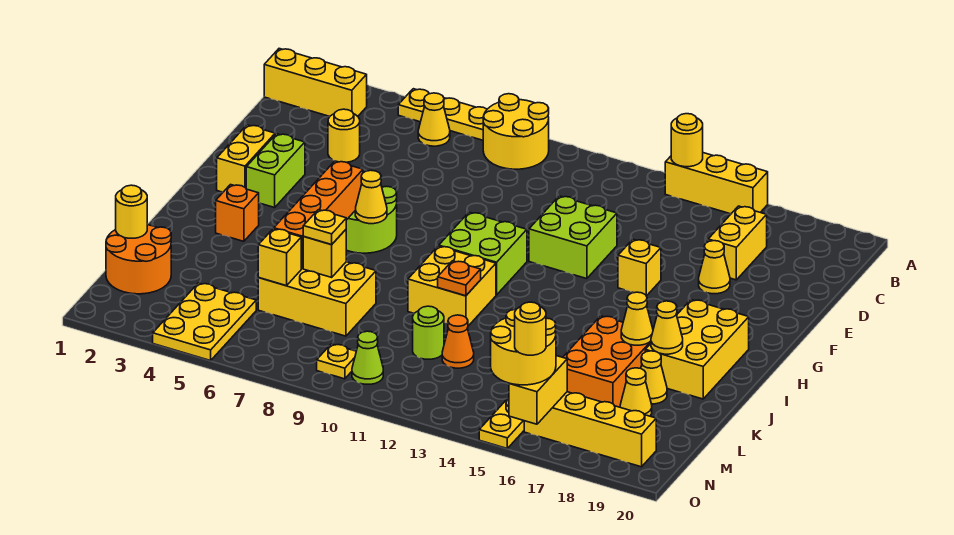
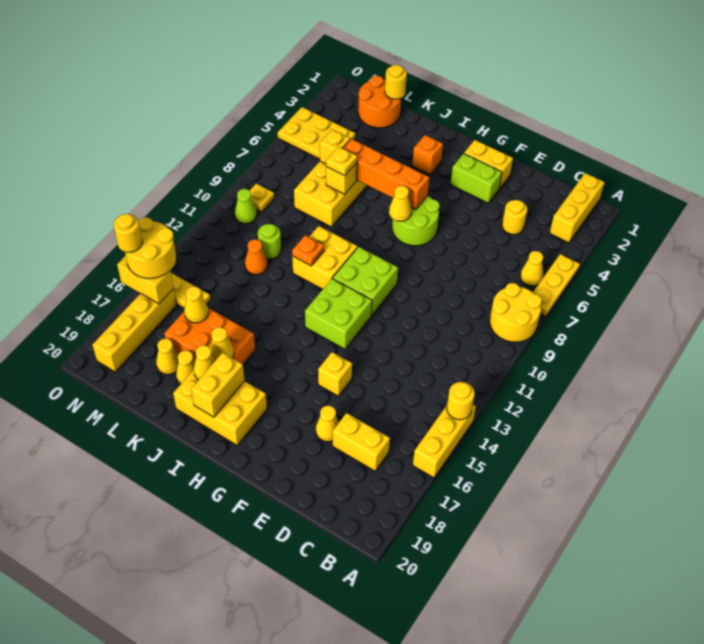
lime brick E12:F13 level 1 -> lime brick G12:H13 level 1
none -> yellow brick I18:I19 level 2
none -> yellow cone L16 level 2

